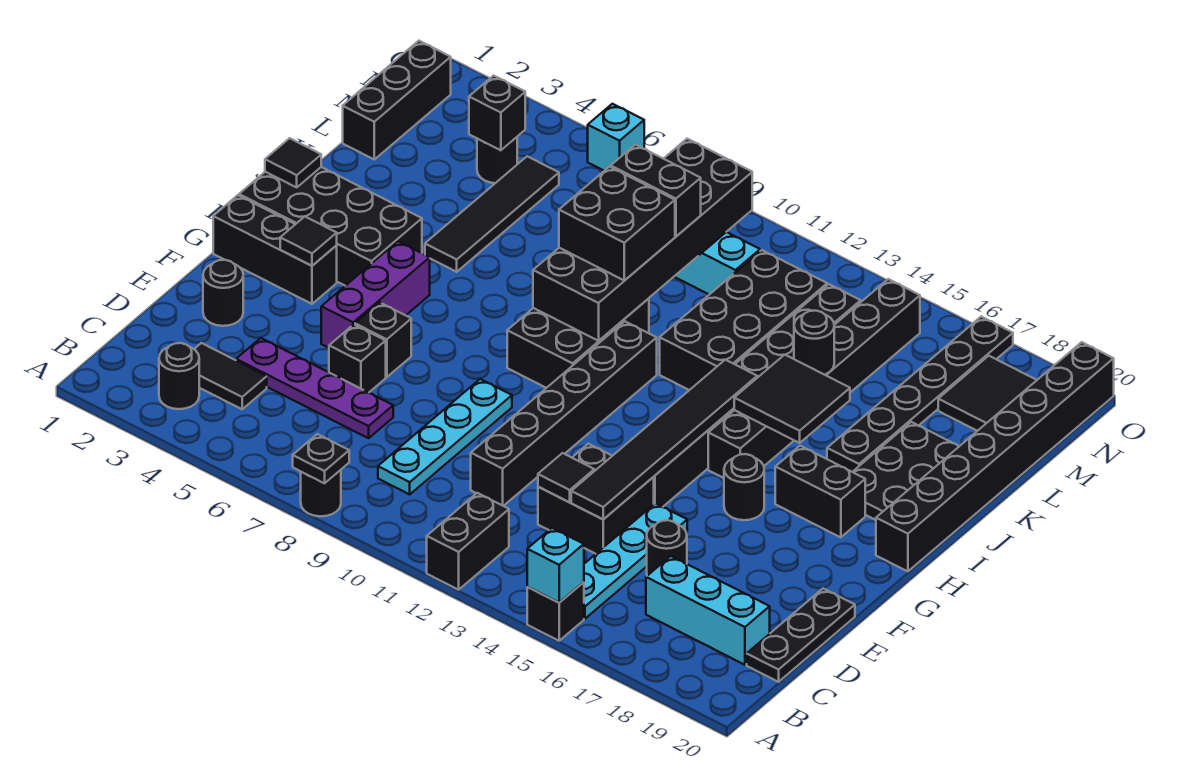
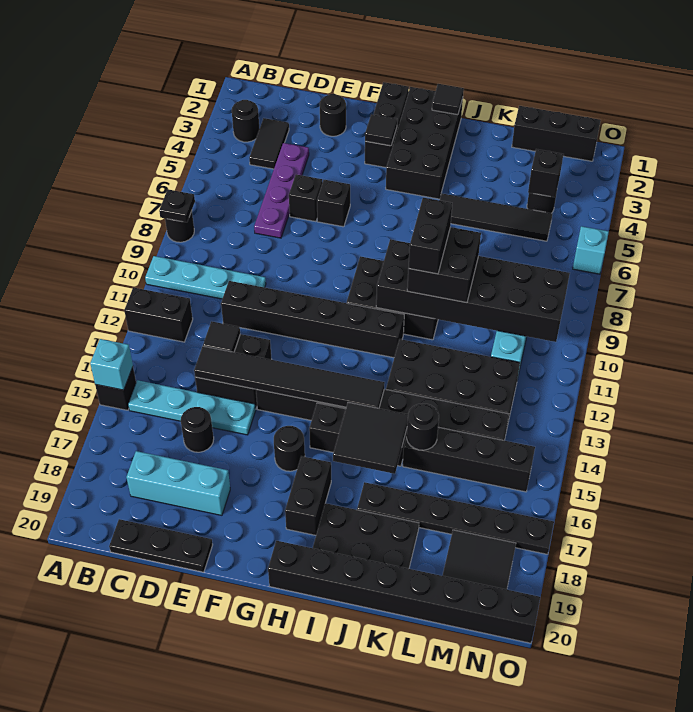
cyan plate C9:F9 level 1 -> cyan plate A10:D10 level 1
cyan brick C17:C19 level 1 -> cyan brick C18:E18 level 1
purple brick F5:H5 level 1 -> none
black brick L9:L10 level 3 -> black brick J9:J10 level 4

